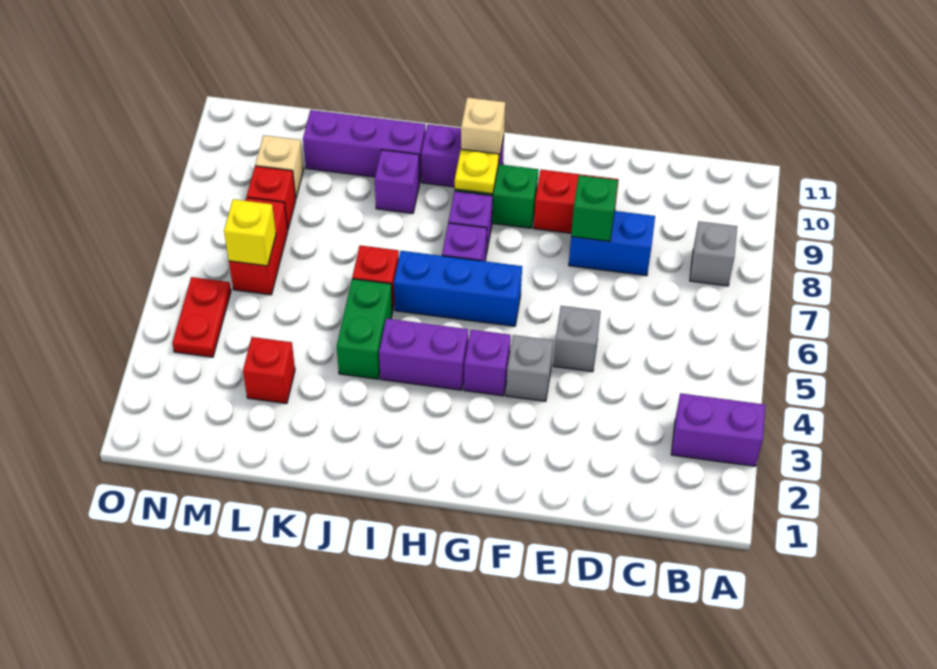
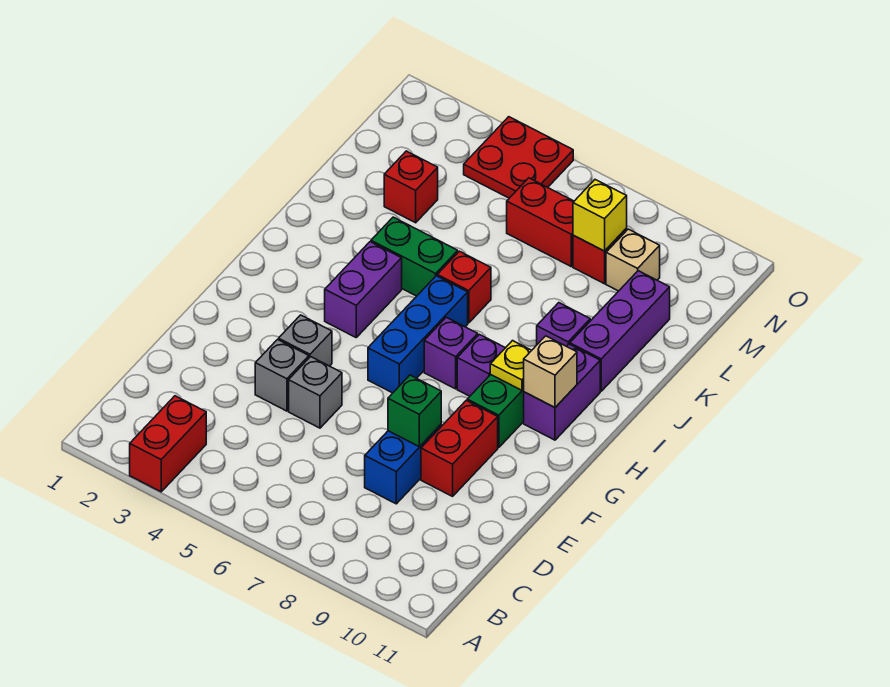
purple brick A3:B3 level 1 -> red brick A3:B3 level 1
grey brick B8 level 1 -> grey brick E4 level 1
purple brick G4 level 1 -> none
yellow brick M6 level 2 -> yellow brick M8 level 2
red plate N4:N5 level 1 -> red plate N4:O5 level 1

